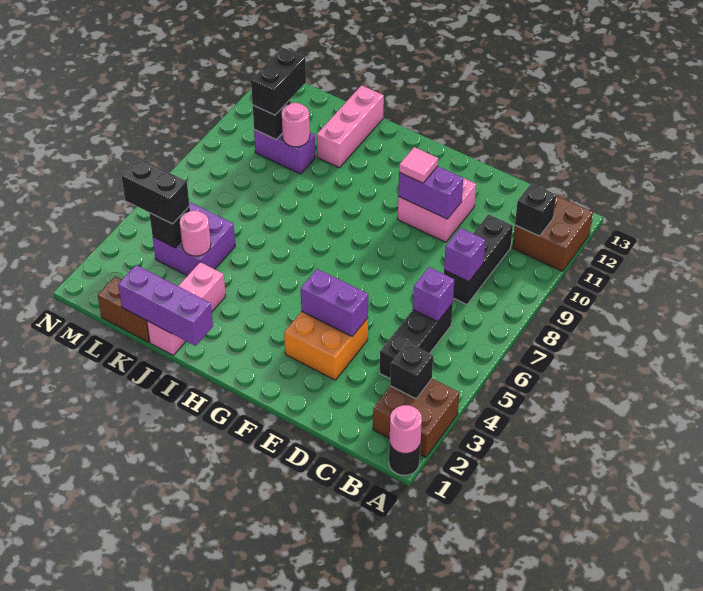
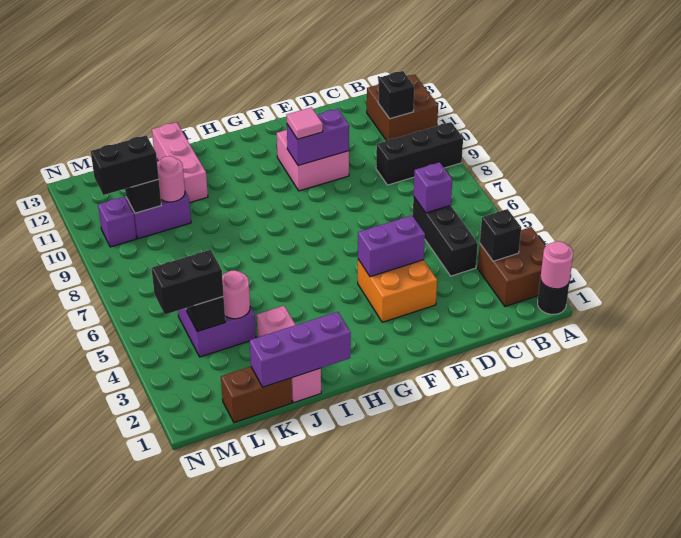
black brick C8:C10 level 1 -> black brick A9:C9 level 1
purple brick C8 level 2 -> purple brick M10 level 1
black brick L10:L11 level 3 -> black brick L10:M10 level 3

